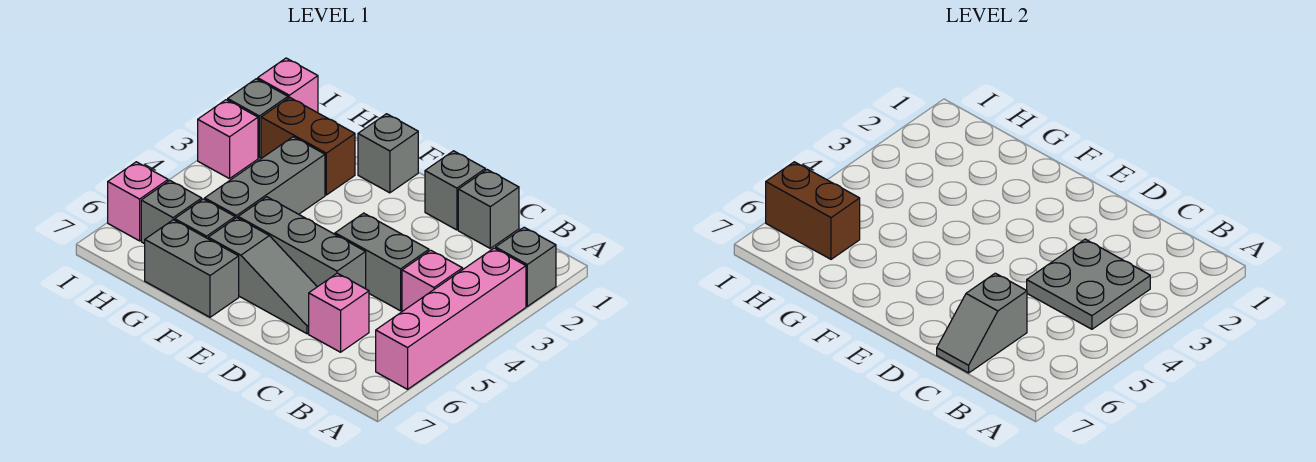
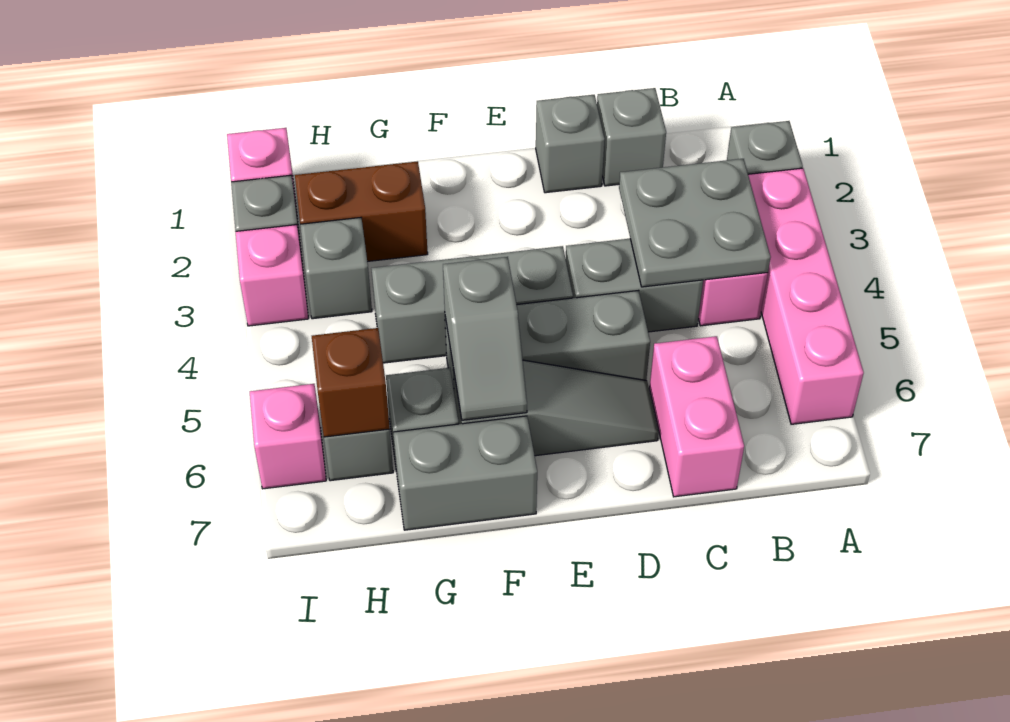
pink brick C6 level 1 -> pink brick C6:C7 level 1
grey slope C6:C7 level 2 top 6 -> grey slope F5:F6 level 2 top 5
grey brick F1 level 1 -> grey brick H3 level 1
grey brick G3:G5 level 1 -> grey brick E4:G4 level 1
brown brick H6:I6 level 2 -> brown brick H6 level 2

